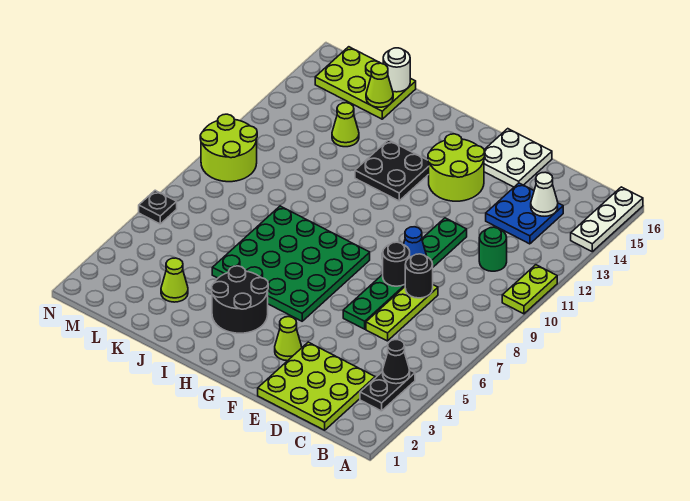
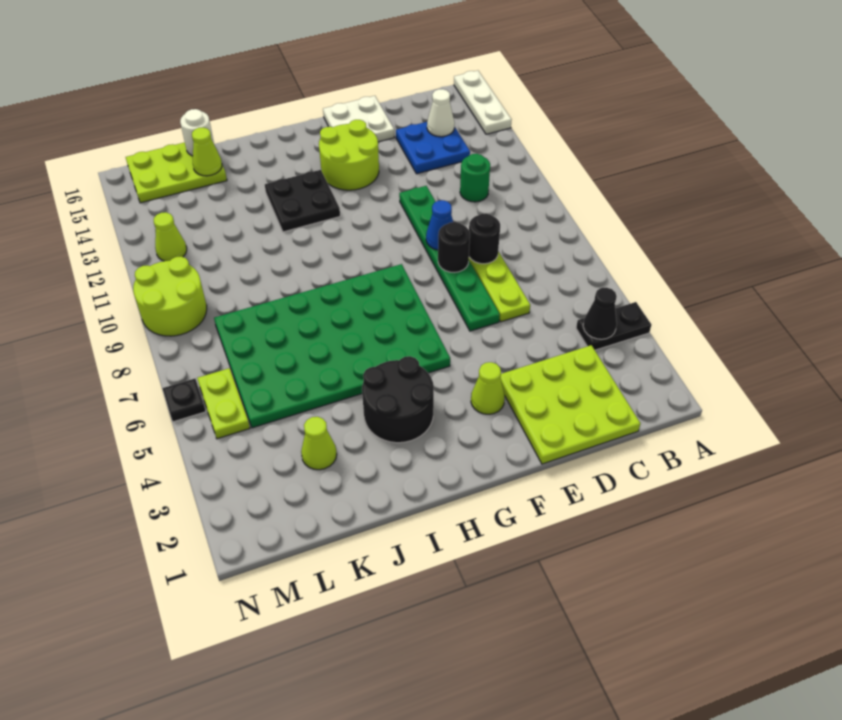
lime plate A10:A11 level 1 -> lime plate M5:M6 level 1
black plate B3:B4 level 1 -> black plate A4:B4 level 1
green plate G5:J8 level 1 -> green plate G5:L8 level 1
lime cone K13 level 1 -> lime cone M12 level 1

